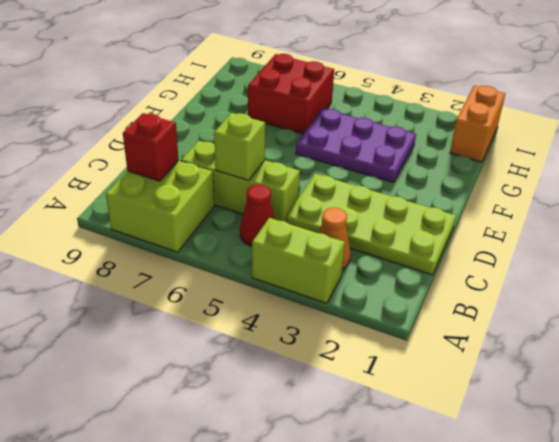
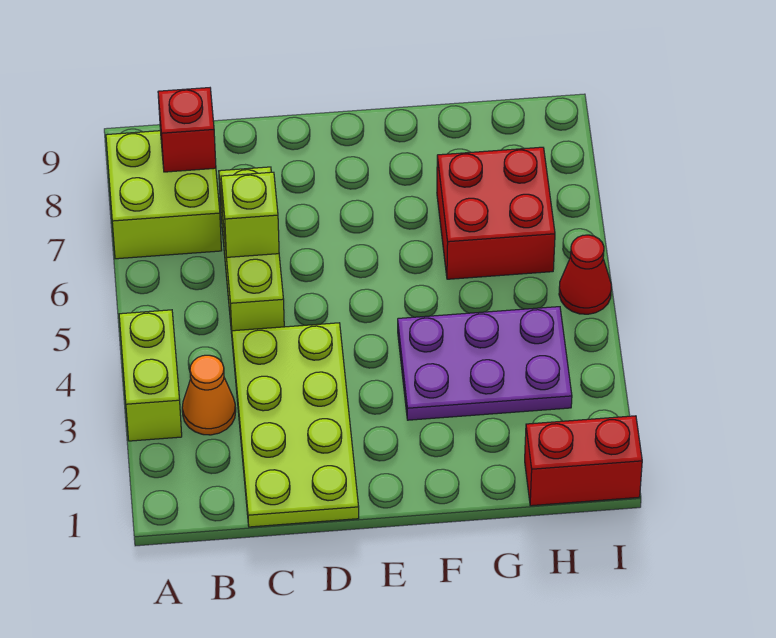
red cone B5 level 1 -> red cone I5 level 1
purple plate F3:G5 level 1 -> purple plate F3:H4 level 1
orange brick H1:I1 level 1 -> red brick H1:I1 level 1

